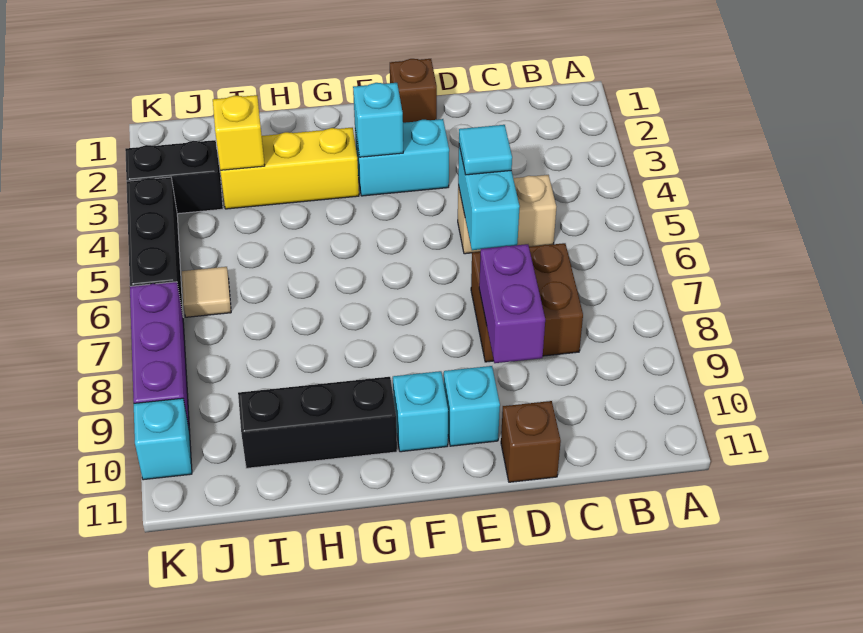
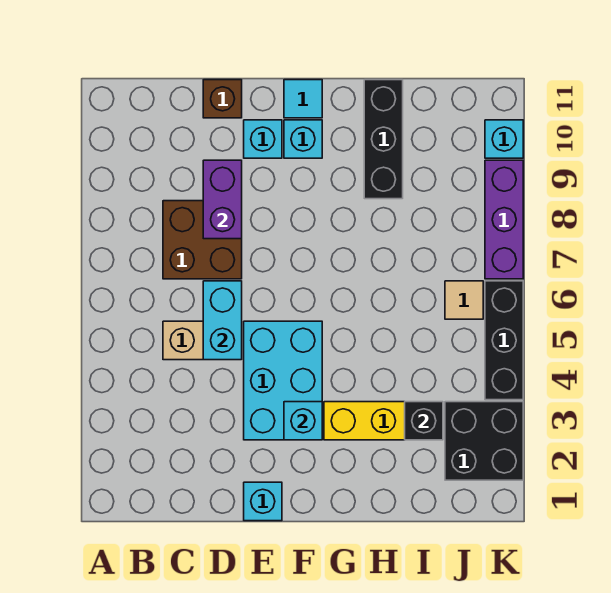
cyan tile D5 level 3 -> cyan tile F11 level 1
brown brick E1 level 1 -> cyan brick E1 level 1
cyan brick E3:F3 level 1 -> cyan brick E3:F5 level 1
black brick G10:I10 level 1 -> black brick H9:H11 level 1
yellow brick I3 level 2 -> black brick I3 level 2
black brick J3:K3 level 1 -> black brick J2:K3 level 1

